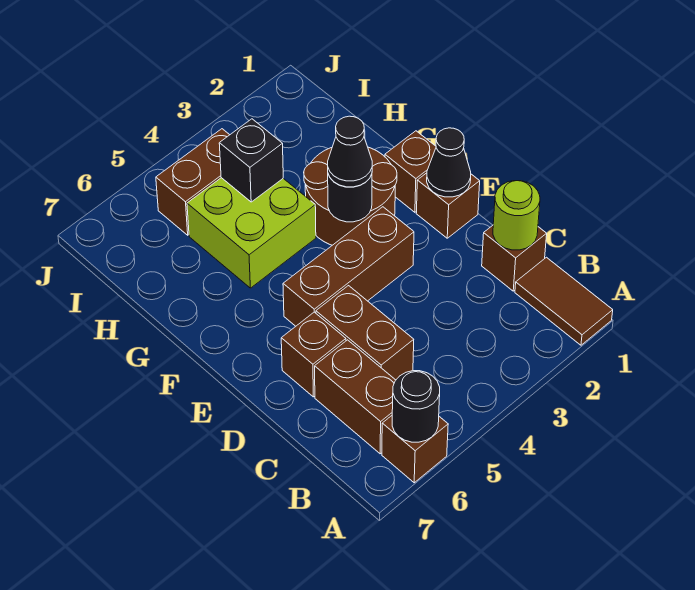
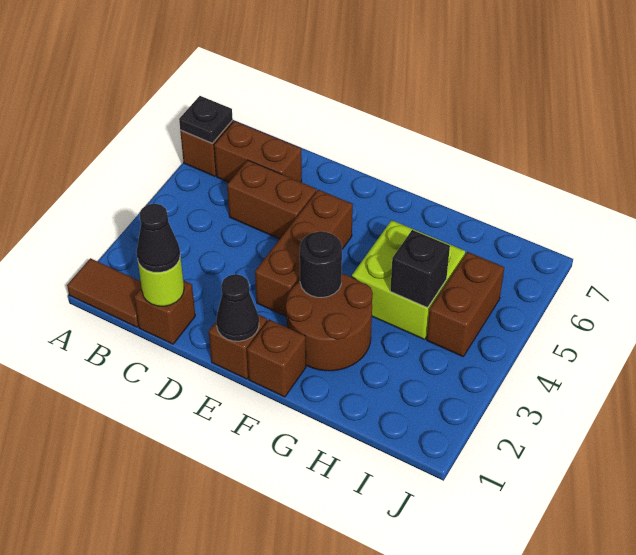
black round brick A6 level 2 -> black plate A6 level 2
brown brick D6 level 1 -> none
black cone F3 level 3 -> black cone C1 level 3

